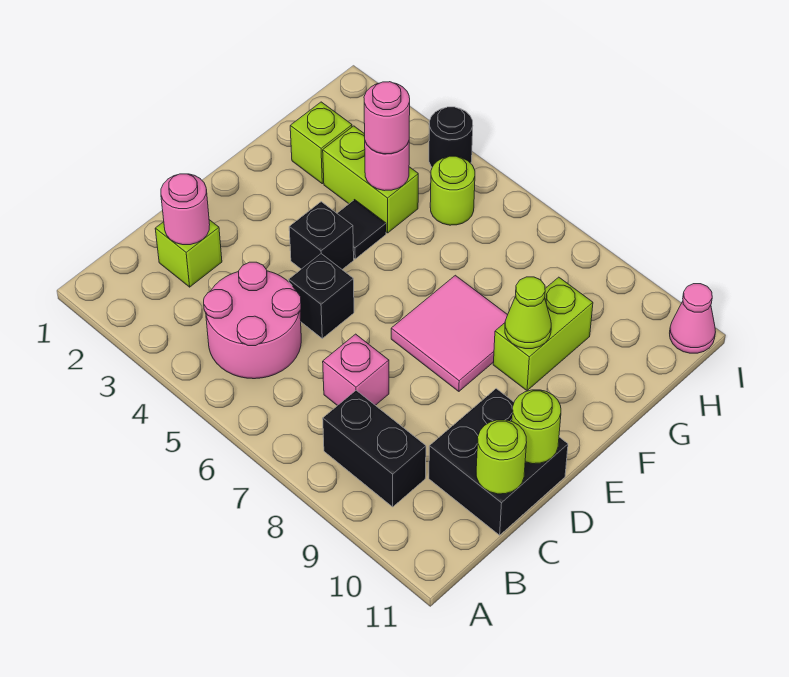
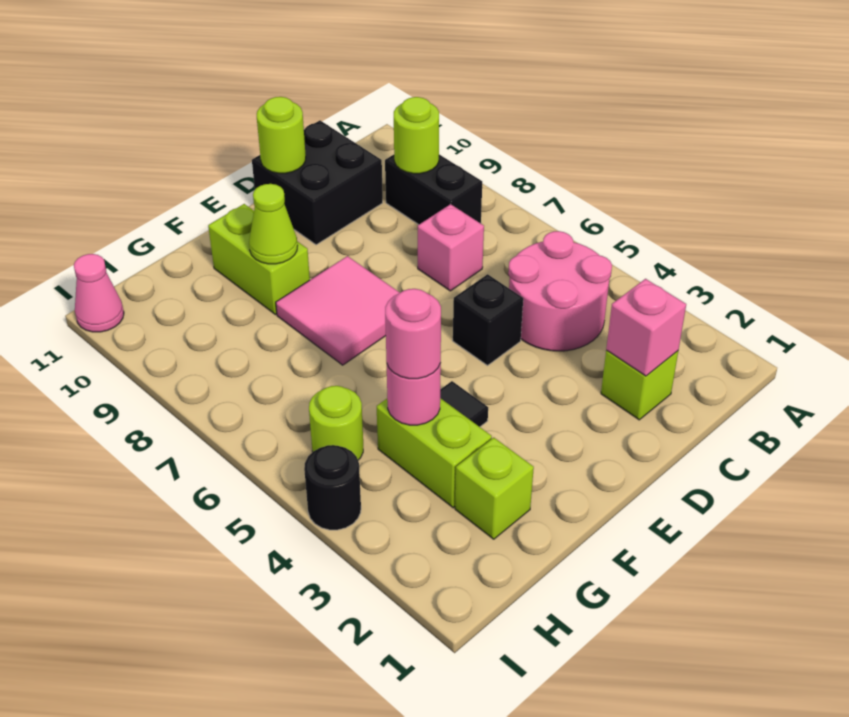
pink round brick C2 level 2 -> pink brick C2 level 2
lime round brick C11 level 2 -> lime round brick B9 level 2
black brick E4 level 1 -> none
lime brick F9:G9 level 1 -> lime brick F9:F10 level 1

